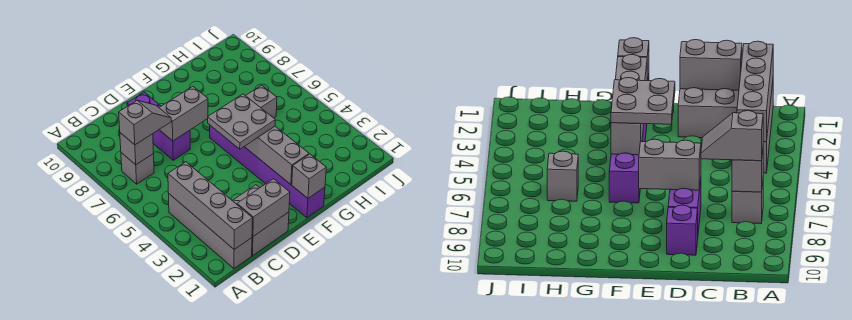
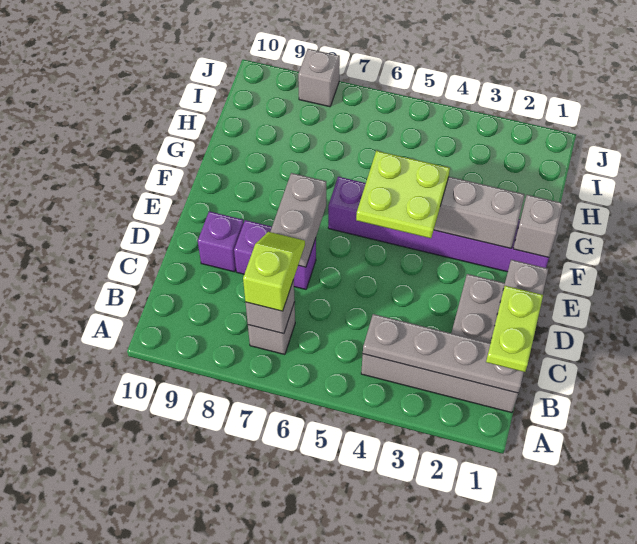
grey brick B1:B4 level 2 -> grey plate B1:B4 level 2
none -> lime plate B1:C1 level 3
grey slope B7:C7 level 3 top B -> lime slope B7:C7 level 3 top B
grey plate E4:F5 level 3 -> lime plate E4:F5 level 3
grey brick H6 level 1 -> grey brick J8 level 1

